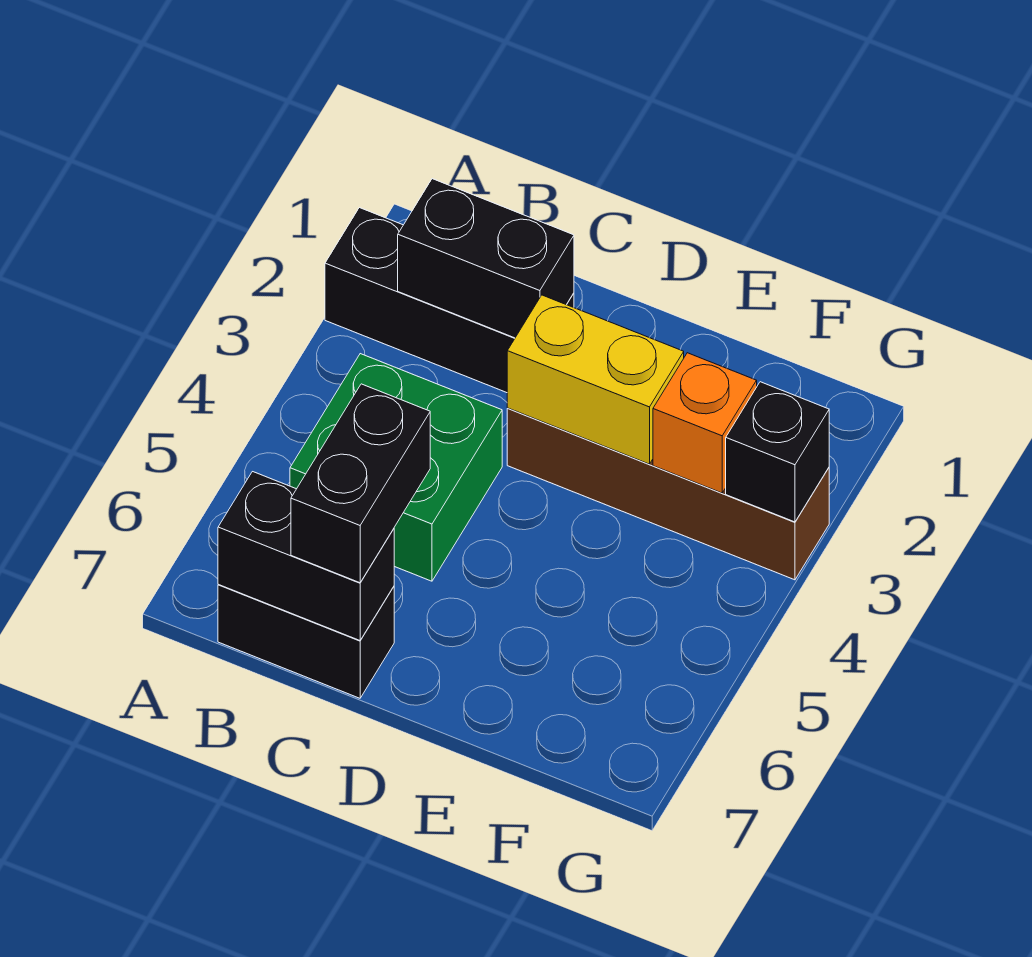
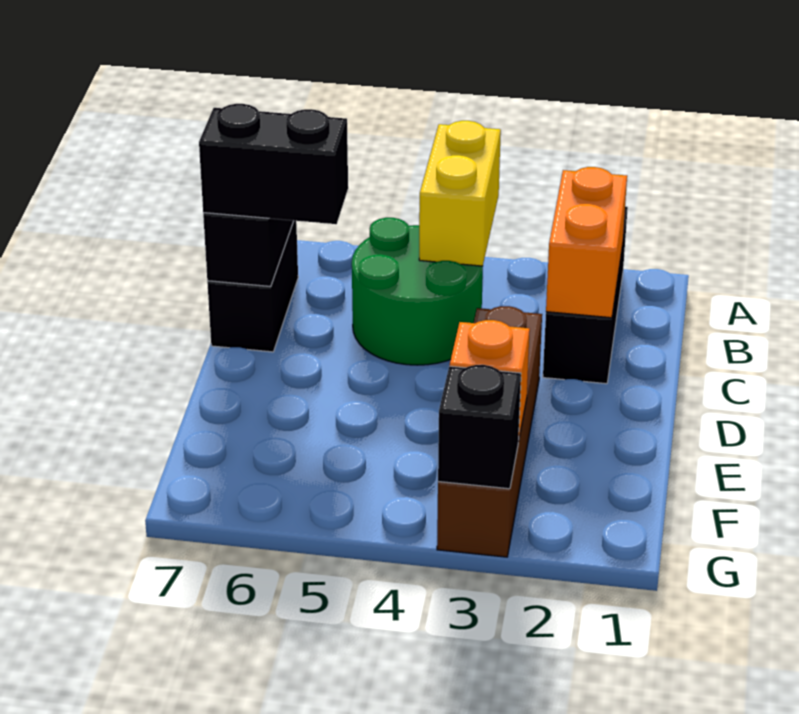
black brick B2:C2 level 2 -> orange brick B2:C2 level 2
green brick B4:C5 level 1 -> green round brick B4:C5 level 1
yellow brick D3:E3 level 2 -> yellow brick A4:B4 level 2

